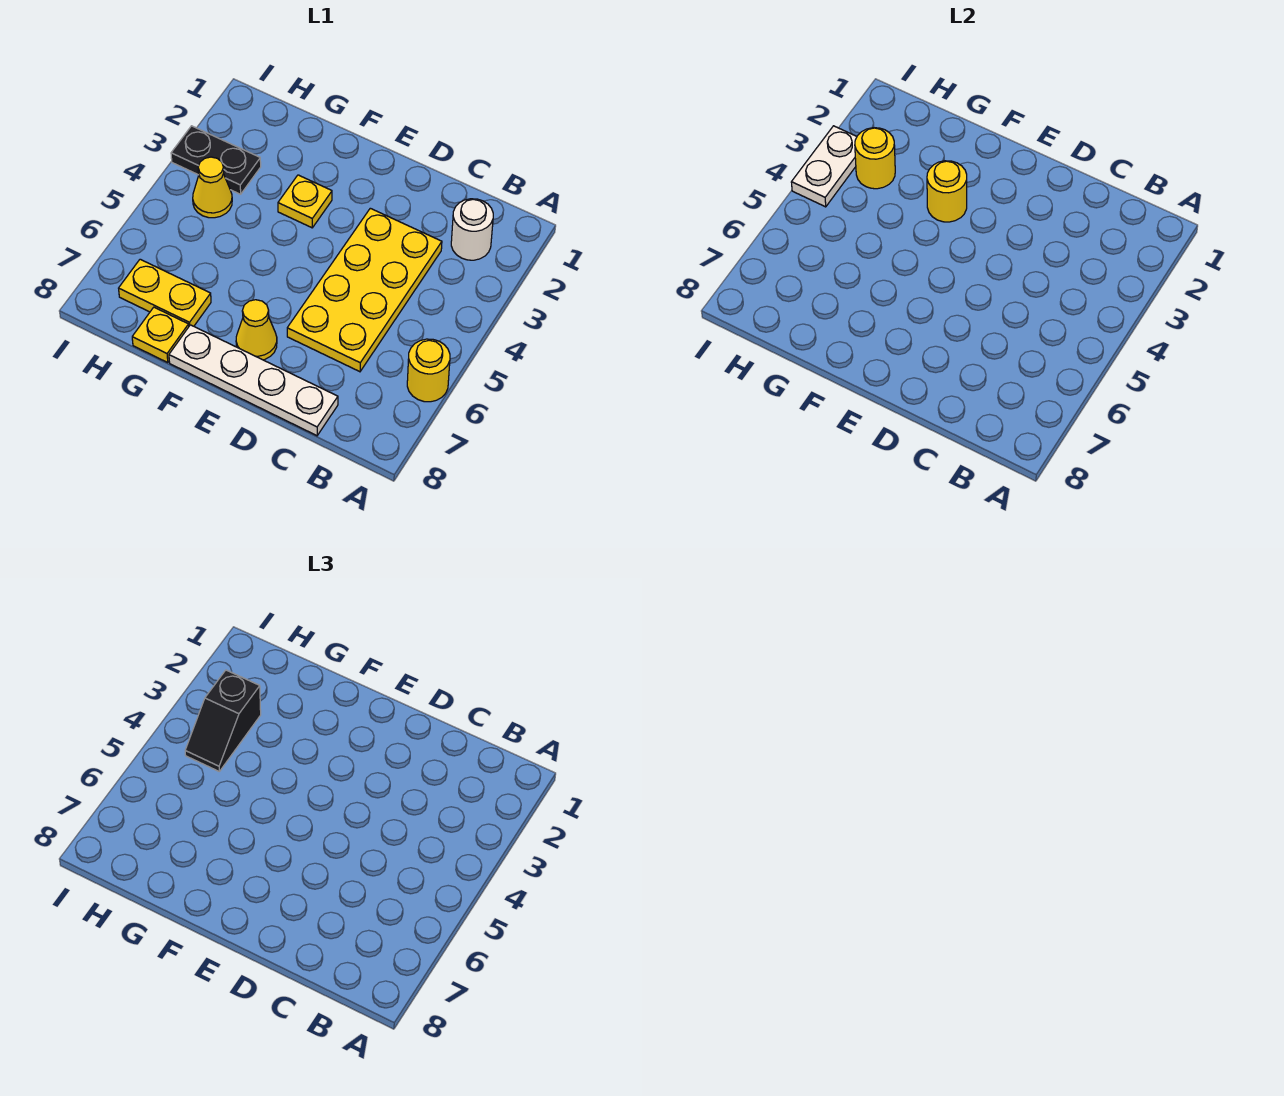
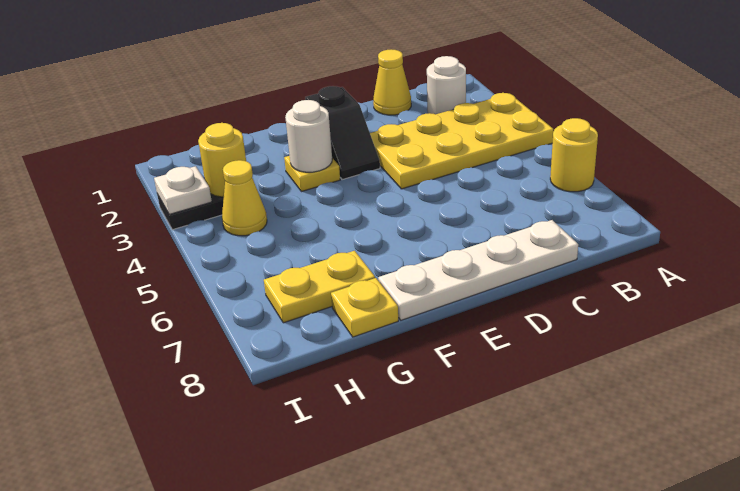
yellow plate C3:D6 level 1 -> yellow plate A3:D4 level 1
yellow cone E7 level 1 -> yellow cone C1 level 1
yellow round brick F3 level 2 -> white round brick F3 level 2
black slope H3:H4 level 3 top 3 -> black slope E2:E3 level 1 top 2
white plate I3:I4 level 2 -> white plate I3 level 2

